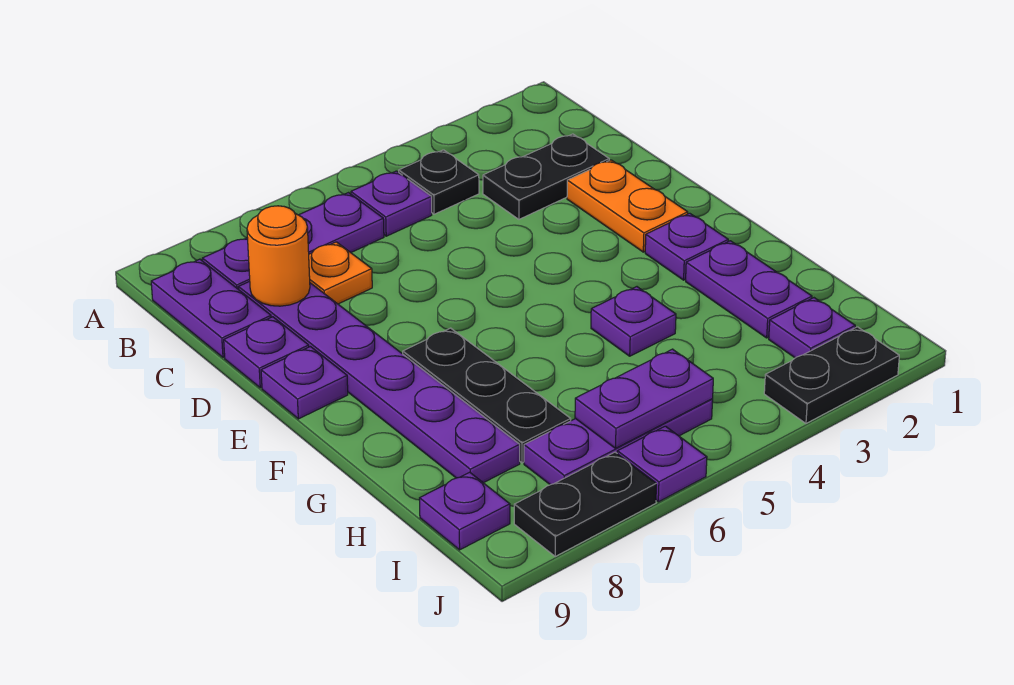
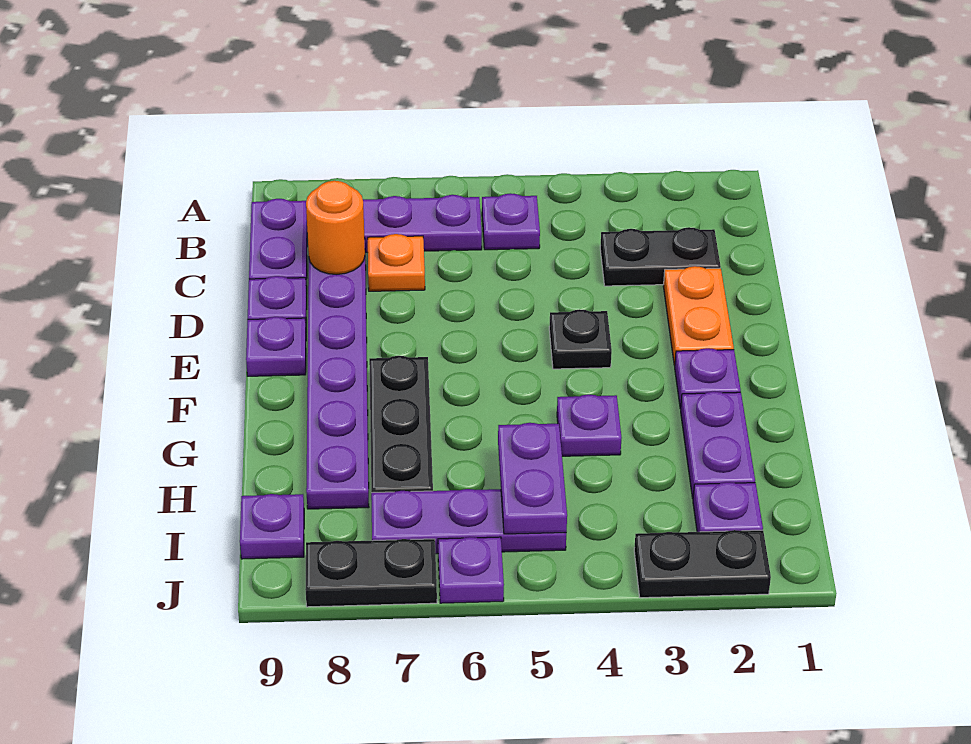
black plate B4 level 1 -> black plate E4 level 1
purple plate I5:I6 level 2 -> purple plate H5:I5 level 2

